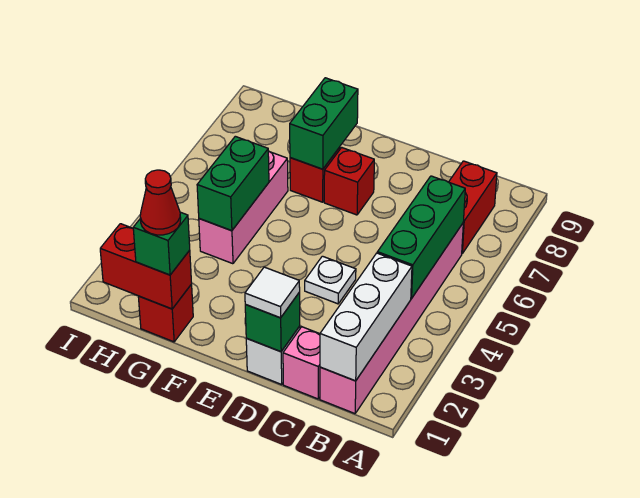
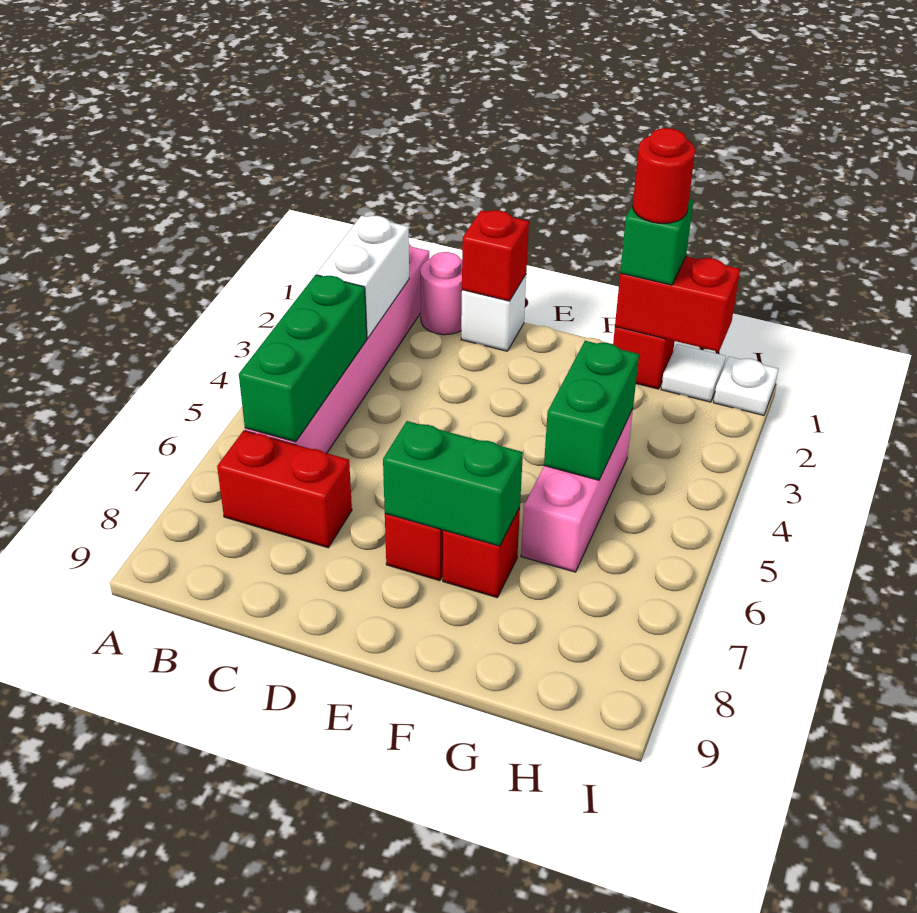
white brick B1:B3 level 2 -> white brick B2:B3 level 2
red brick B7:B8 level 1 -> red brick B7:C7 level 1
pink brick C1 level 1 -> pink round brick C1 level 1
green brick D1 level 2 -> red brick D1 level 2
white tile D1 level 3 -> white tile H1 level 1
white plate D4 level 1 -> white plate I1 level 1
green brick F7:F8 level 2 -> green brick E7:F7 level 2
red cone G1 level 4 -> red round brick G1 level 4

